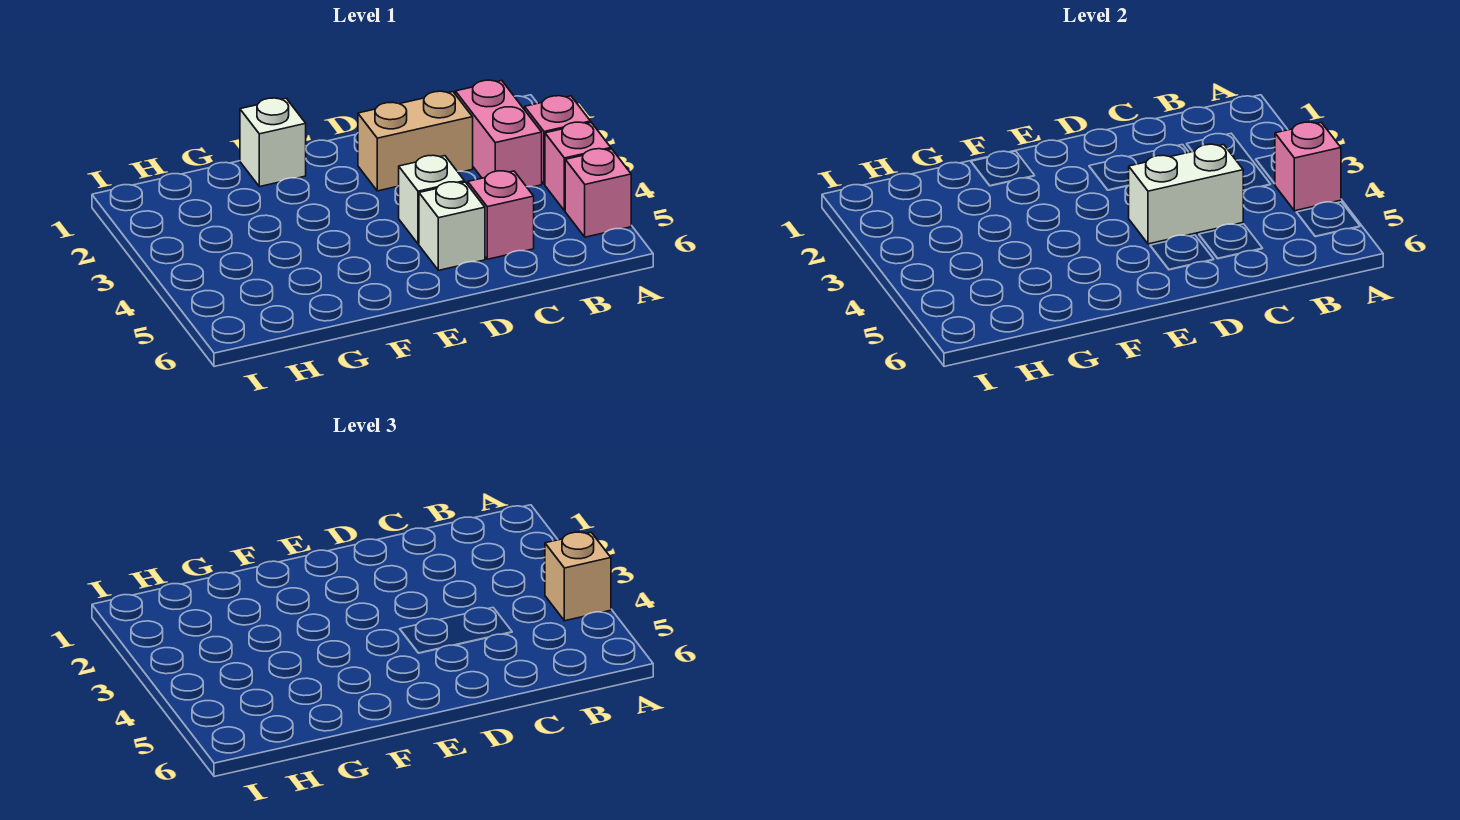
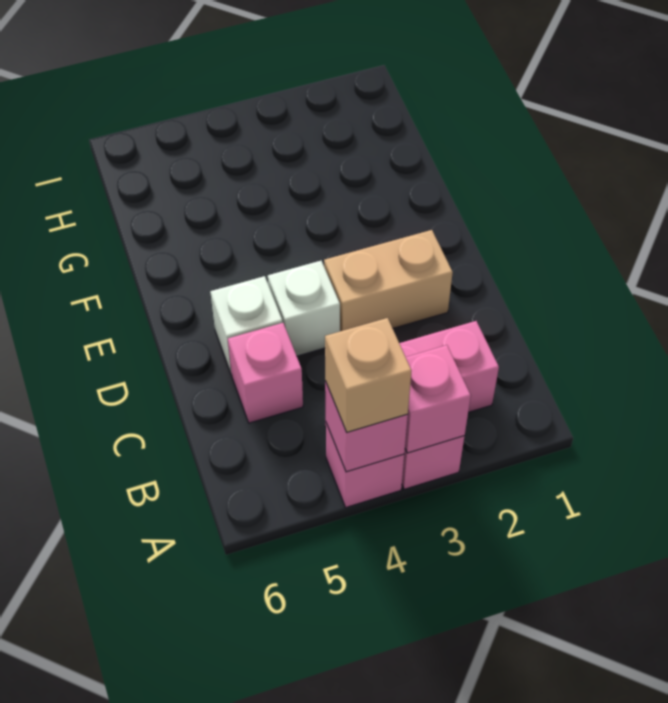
pink brick A5 level 1 -> pink brick A3 level 2
tan brick C2:D2 level 1 -> tan brick D2:D3 level 1
white brick C4:D4 level 2 -> none
white brick F1 level 1 -> none

